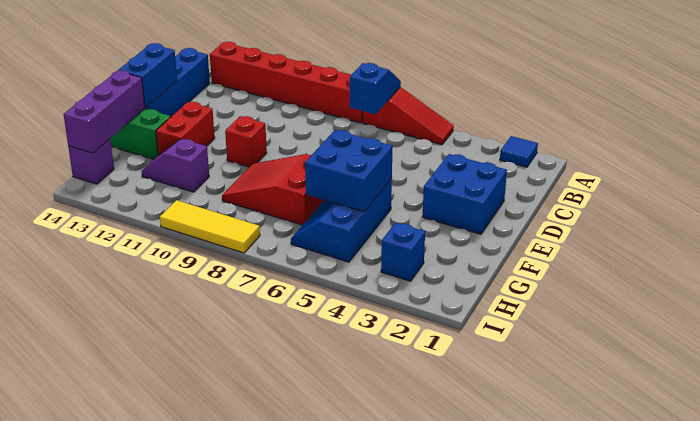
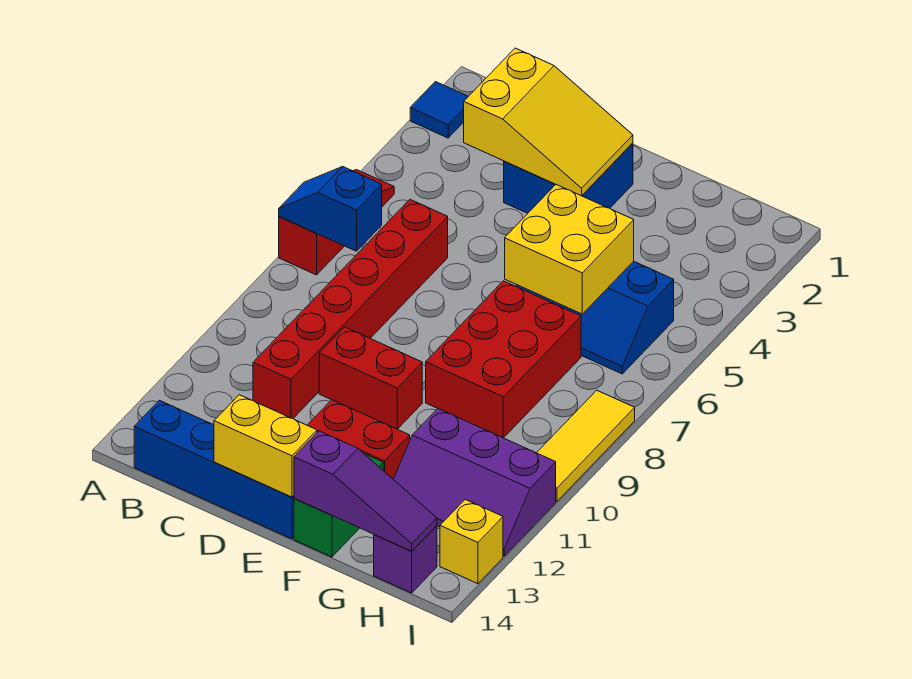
red brick A8:A13 level 1 -> red brick C6:C11 level 1
none -> yellow slope C2:E3 level 2 top C
blue brick D14:E14 level 2 -> yellow brick D14:E14 level 2
red brick E10 level 1 -> red brick D10:E10 level 1
blue brick F5:G6 level 2 -> yellow brick F5:G6 level 2
red slope F7:G9 level 1 top 7 -> red brick F7:G9 level 1
purple brick F14:H14 level 2 -> purple slope F14:H14 level 2 top F
purple slope G11:G12 level 1 top 11 -> purple slope G11:I12 level 1 top 11
blue brick H3 level 1 -> none
none -> yellow brick I13 level 1

